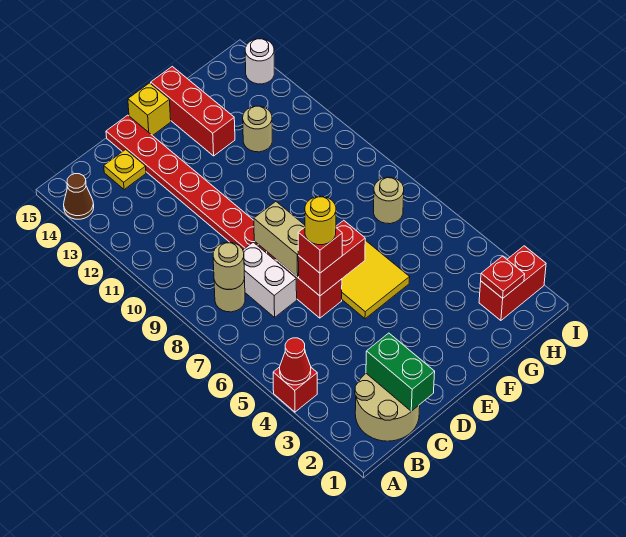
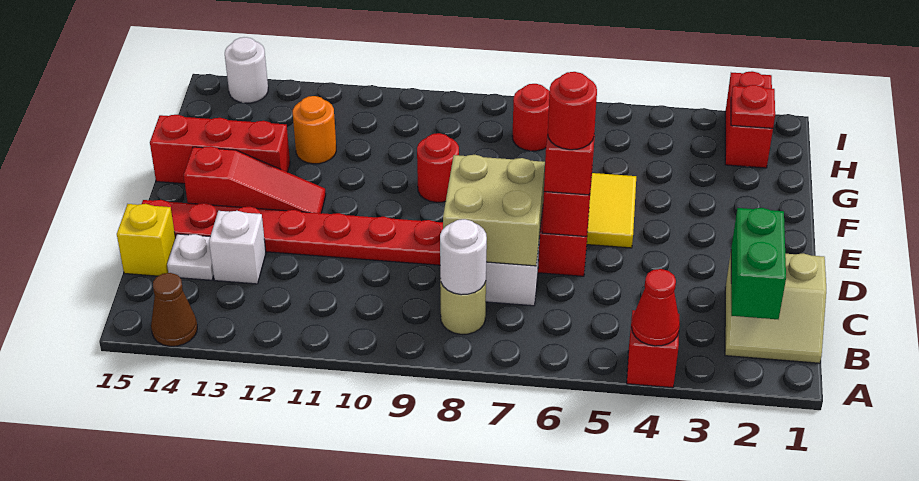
tan round brick B1:C2 level 1 -> tan slope B1:C2 level 1 top C
tan round brick B8 level 2 -> white round brick B8 level 2
green brick C1:C2 level 2 -> green brick B2:C2 level 2
none -> white brick C13 level 1
yellow plate C14 level 1 -> white plate C14 level 1
yellow round brick D6 level 4 -> red round brick D6 level 4
tan brick D7:D8 level 2 -> tan brick C7:D8 level 2
none -> red slope E12:E14 level 1 top 14
yellow brick E15 level 1 -> yellow brick C15 level 1
none -> red round brick F9 level 1
tan round brick G12 level 1 -> orange round brick G12 level 1
tan round brick H7 level 1 -> red round brick H7 level 1

